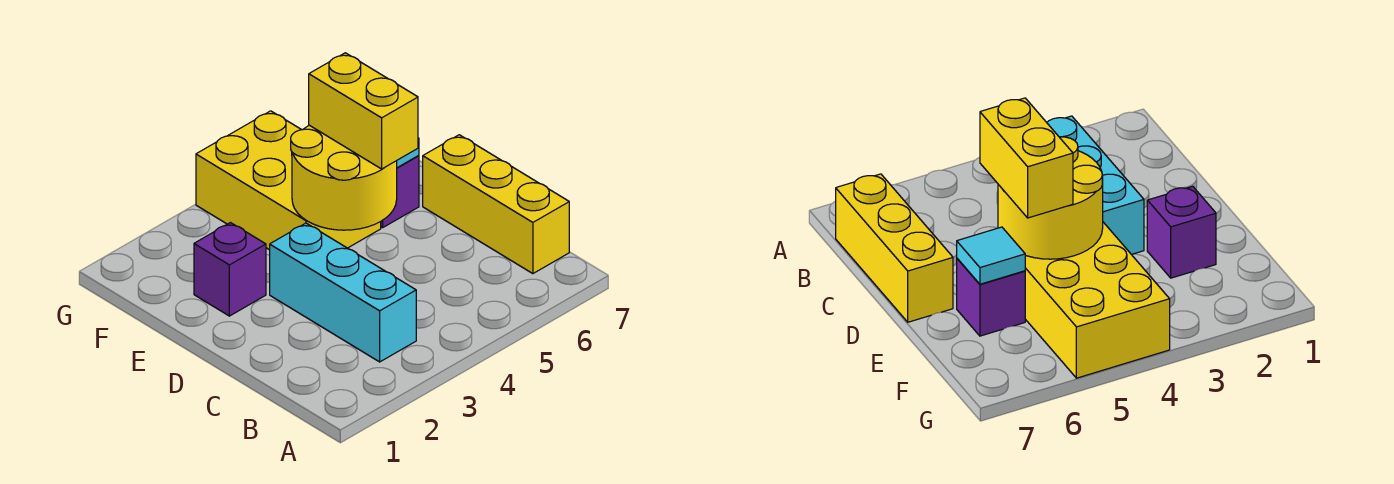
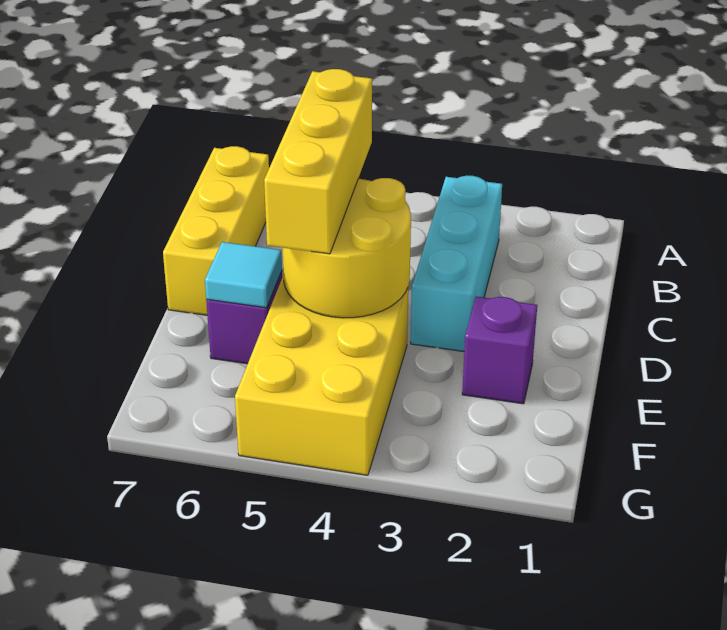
yellow brick D5:E5 level 3 -> yellow brick C5:E5 level 3

